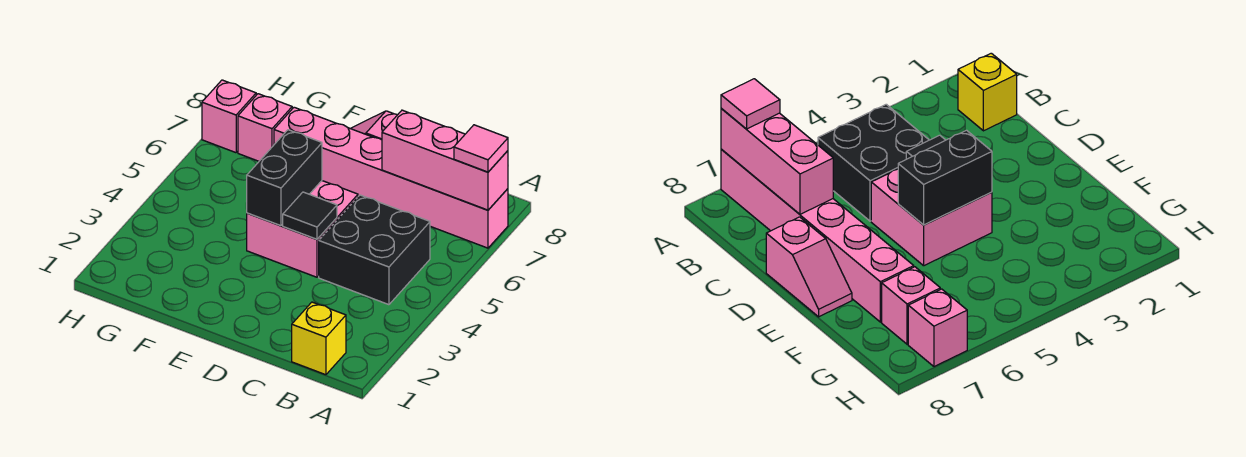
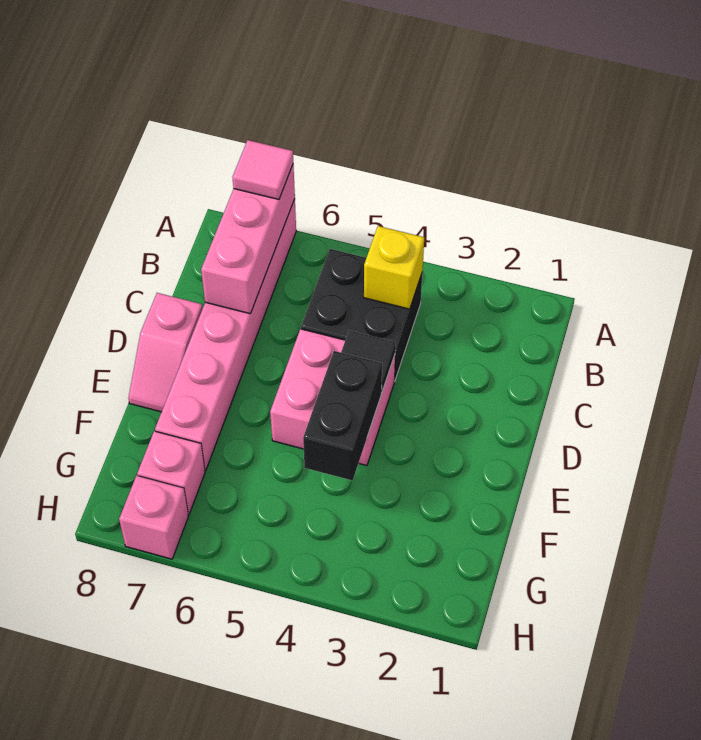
yellow brick B1 level 1 -> yellow brick B4 level 2
black brick E4:E5 level 2 -> black brick E4:F4 level 2

